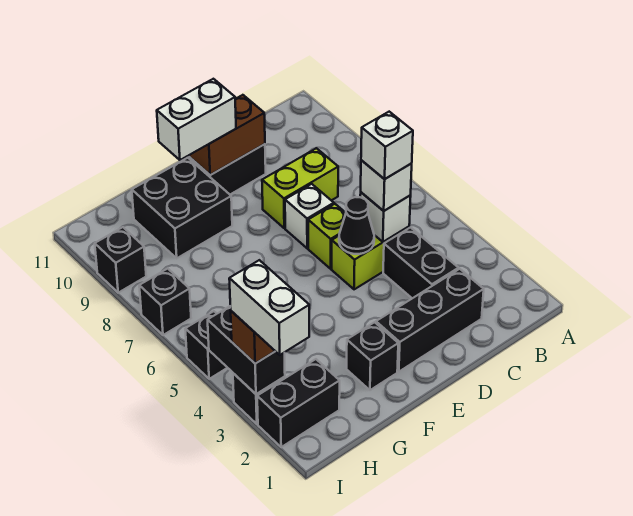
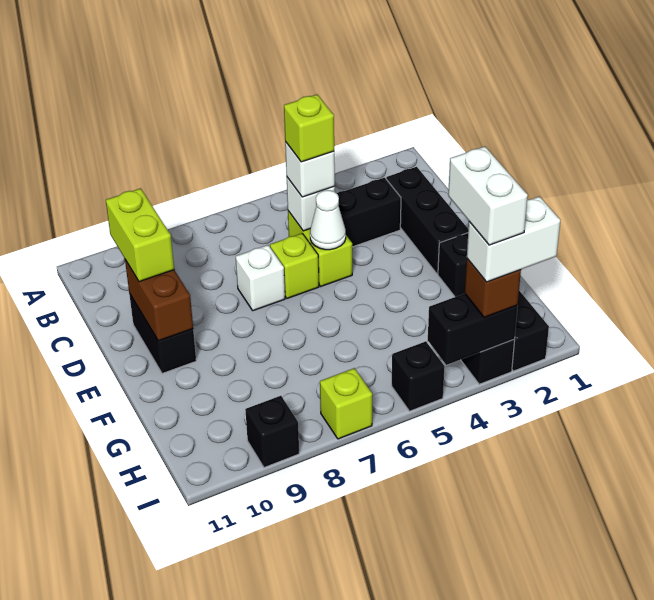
white brick C5 level 4 -> lime brick C5 level 4
lime brick C8:D8 level 1 -> lime brick C10:D10 level 3
black cone D5 level 2 -> white cone D5 level 2
white brick E10:F10 level 3 -> white brick H3:I3 level 5
black brick F9:G10 level 1 -> none
black brick I7 level 1 -> lime brick I7 level 1

